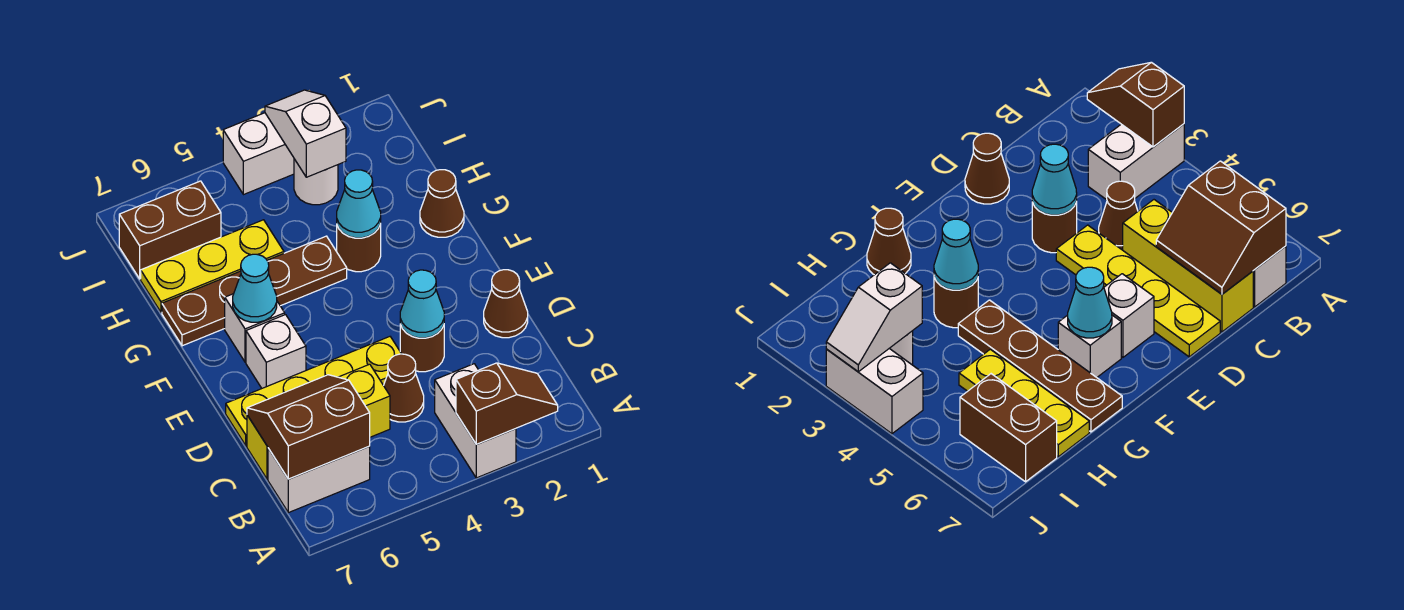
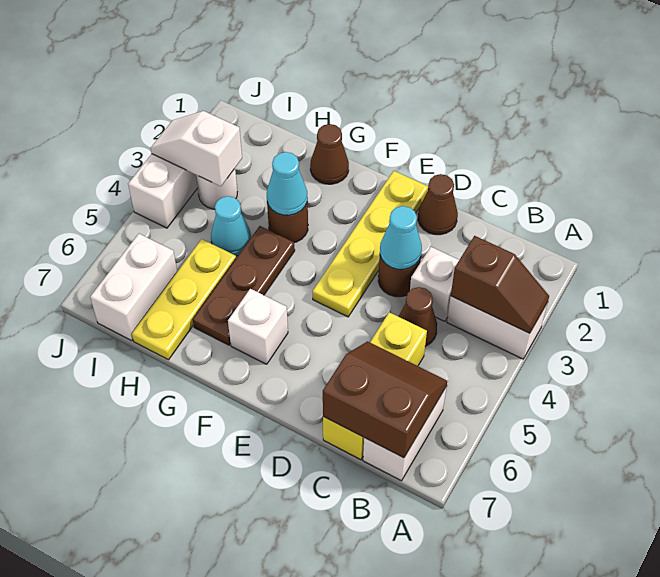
brown slope A2:A3 level 2 top 3 -> brown slope A3:B3 level 2 top B
brown slope B6:C7 level 2 top B -> brown slope B6:C7 level 2 top 7
yellow plate D4:D7 level 1 -> yellow plate E1:E4 level 1
white brick E6 level 1 -> white brick C3 level 1
cyan cone F6 level 2 -> cyan cone H4 level 1
brown plate G4:G7 level 1 -> brown plate G4:G6 level 1
brown brick I6:I7 level 1 -> white brick I6:I7 level 1

